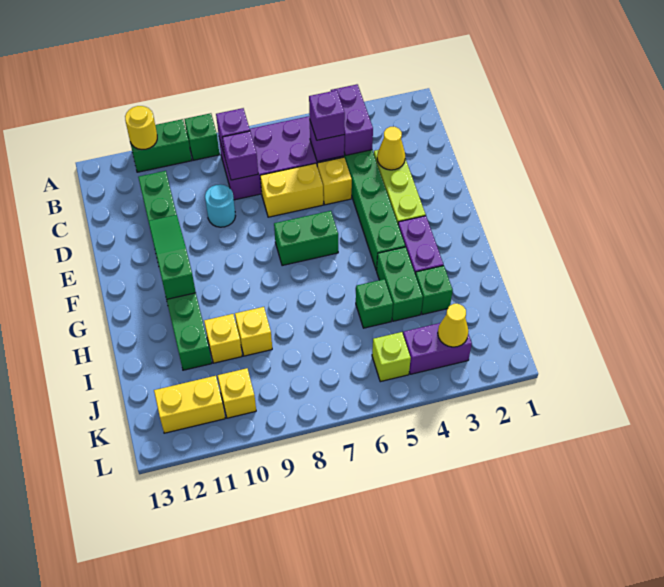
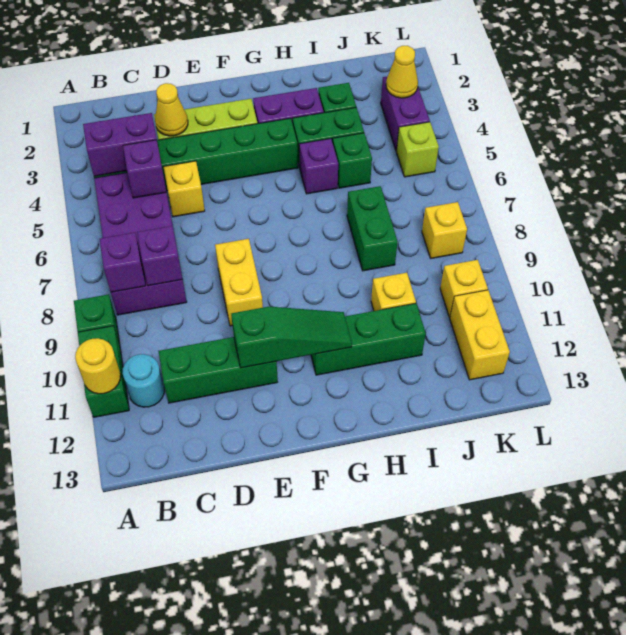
purple brick C5 level 3 -> purple brick H5 level 1
yellow brick D6:D7 level 1 -> yellow brick E8:E9 level 1
cyan round brick D9 level 1 -> cyan round brick B11 level 1
green slope E11:G11 level 2 top G -> green slope E11:G11 level 2 top E
green brick F6:F7 level 1 -> green brick I7:I8 level 1
yellow brick I9 level 1 -> yellow brick K8 level 1

